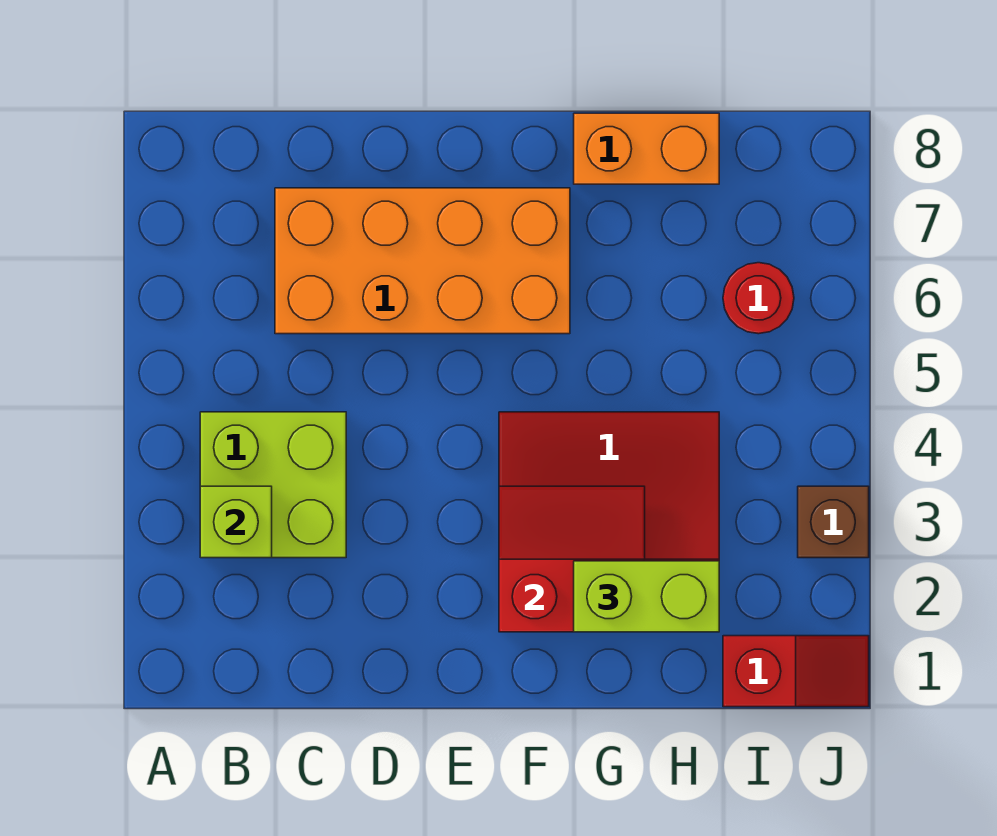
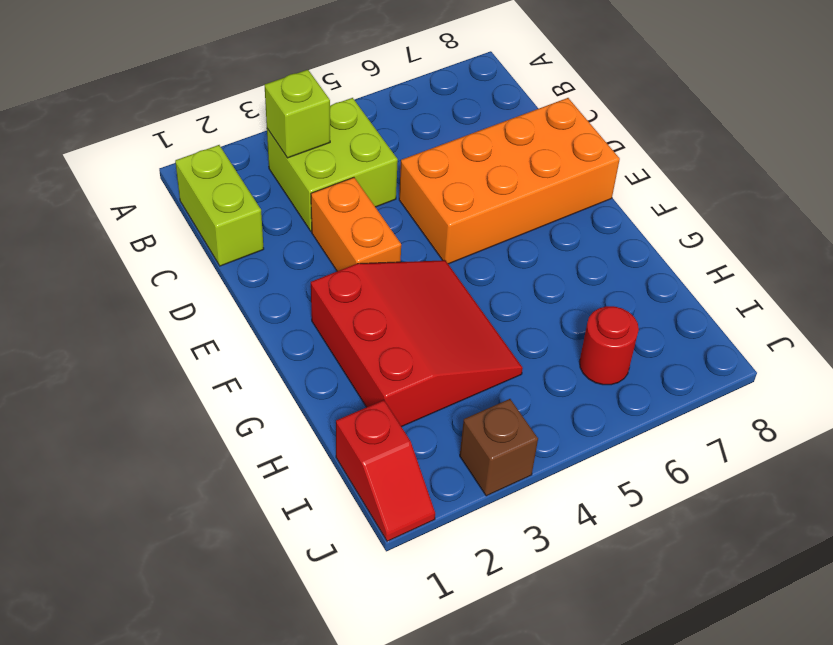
orange brick C6:F7 level 1 -> orange brick D5:E8 level 1
red slope F2:G3 level 2 top 2 -> none
lime brick G2:H2 level 3 -> lime brick B1:C1 level 1
orange brick G8:H8 level 1 -> orange brick D3:E3 level 1

